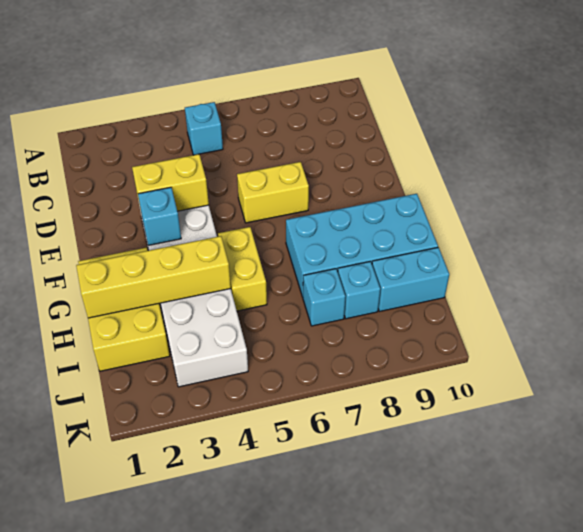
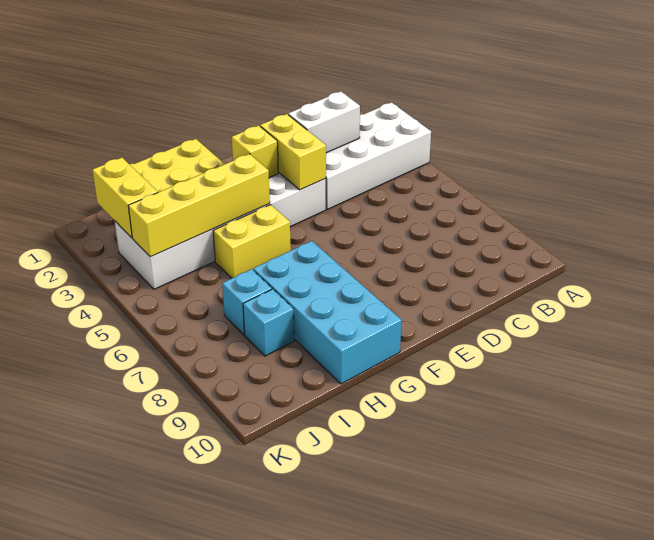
none -> white brick A3:D4 level 1
cyan brick B5 level 1 -> none
none -> white brick C3:D3 level 2
yellow brick E6:E7 level 1 -> yellow brick J2:J3 level 2
cyan brick F3 level 2 -> yellow brick F3 level 2
yellow brick H1:H4 level 2 -> yellow brick G4:J4 level 2
cyan brick I9:I10 level 1 -> none

